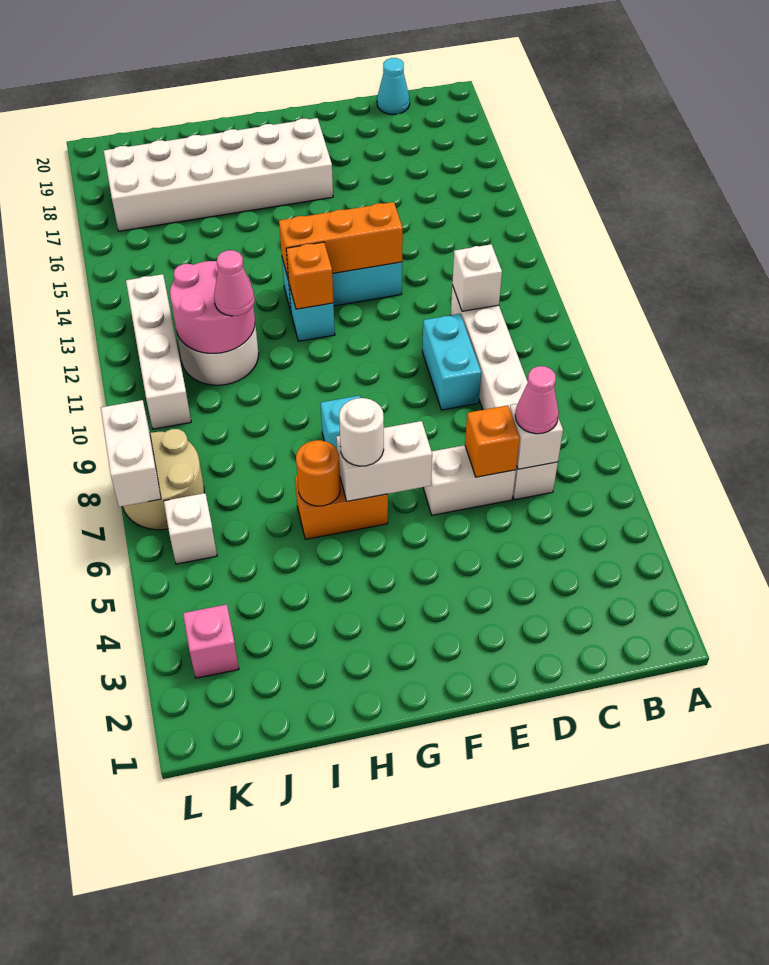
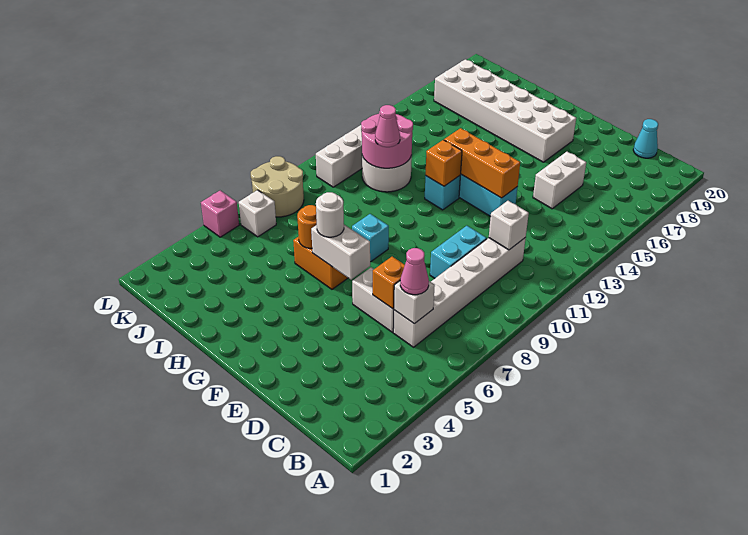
pink brick K3 level 1 -> pink brick L5 level 1
white brick L7:L8 level 2 -> white brick D15:D16 level 1

